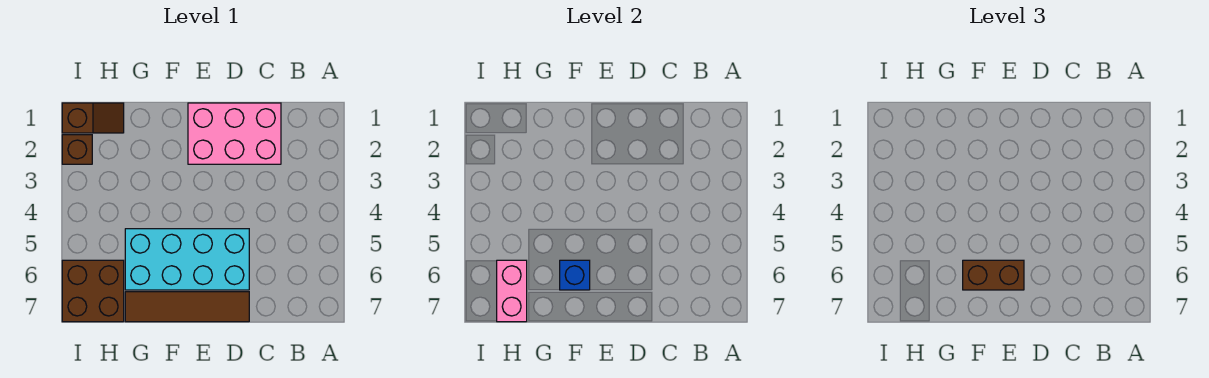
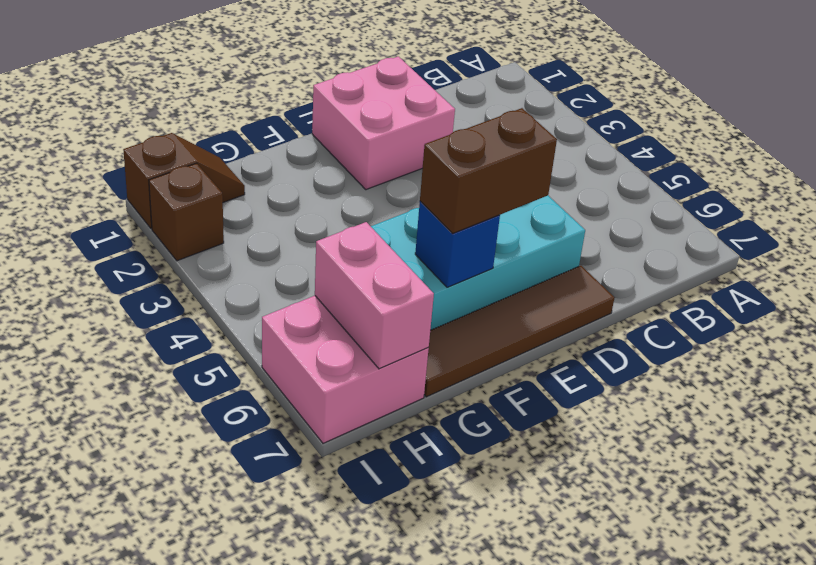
pink brick C1:E2 level 1 -> pink brick D1:E2 level 1
brown brick H6:I7 level 1 -> pink brick H6:I7 level 1

